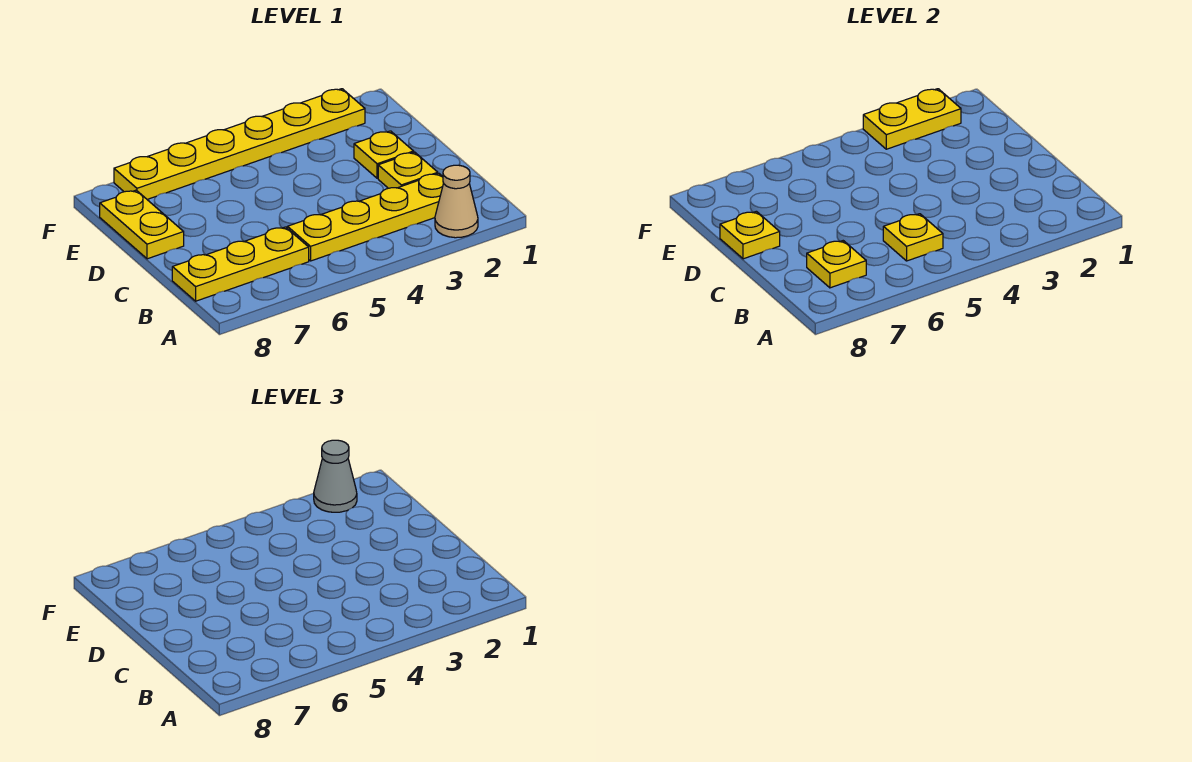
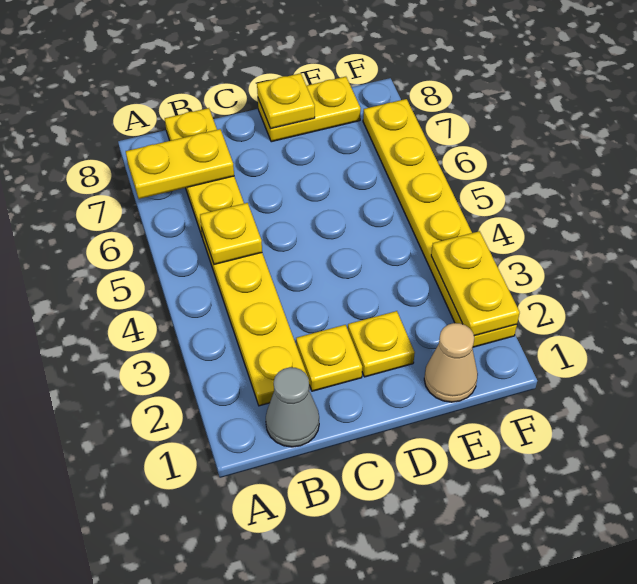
tan cone A2 level 1 -> tan cone E1 level 1
yellow plate B7 level 2 -> yellow plate A7:B7 level 2
grey cone F2 level 3 -> grey cone B1 level 1

